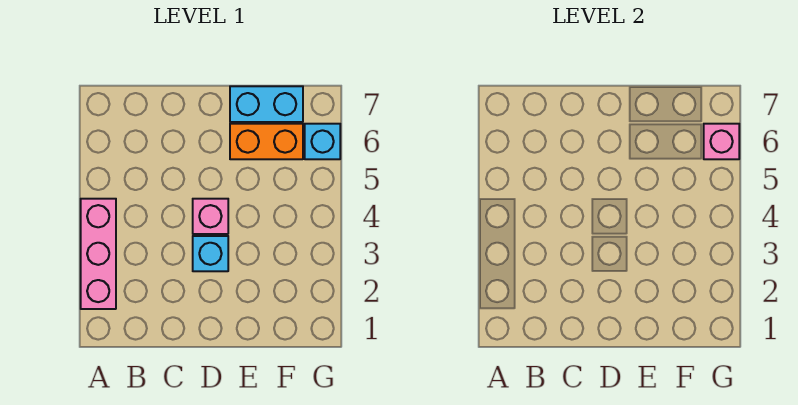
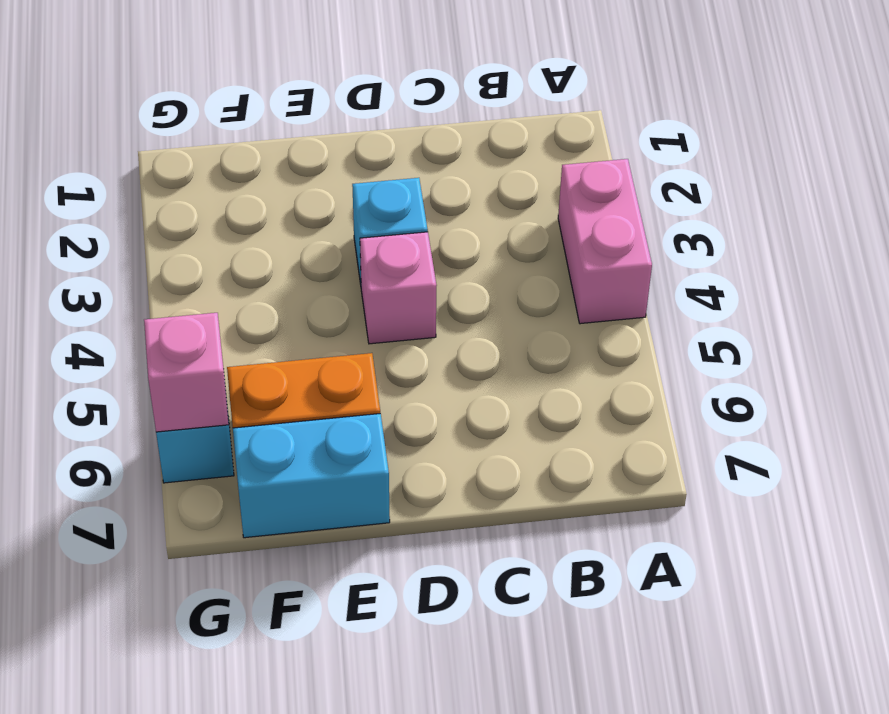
pink brick A2:A4 level 1 -> pink brick A3:A4 level 1

